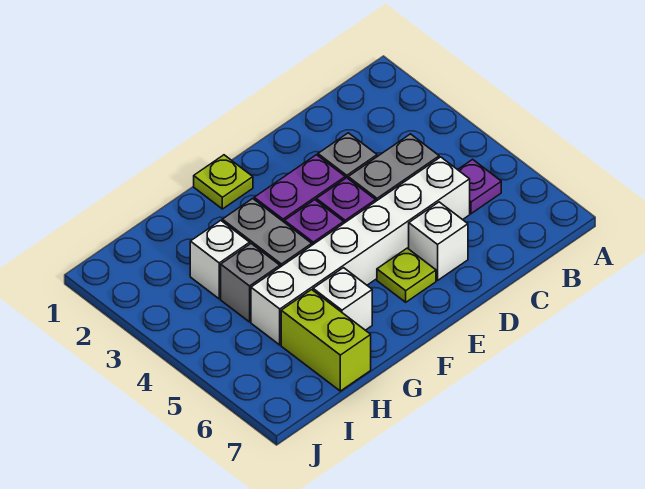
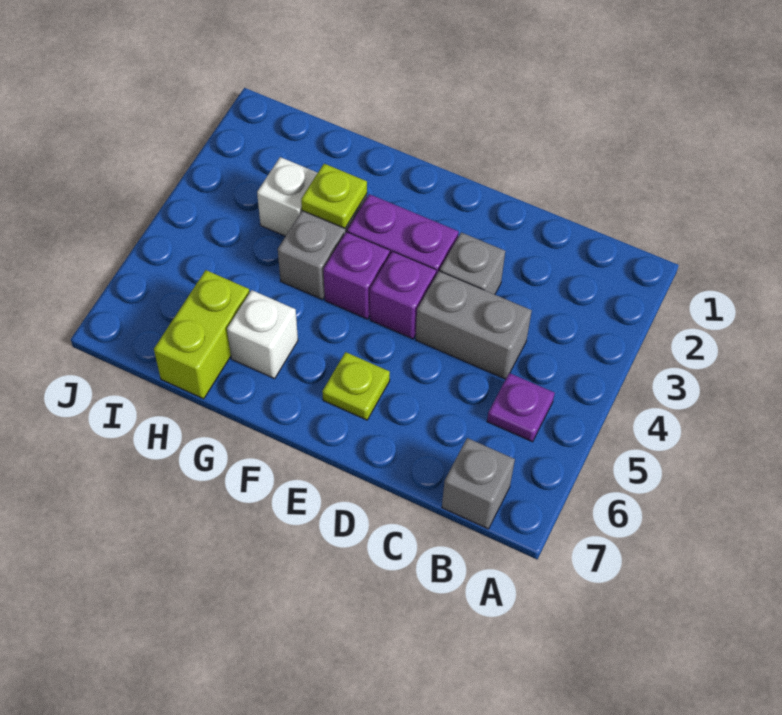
white brick C5:H5 level 1 -> none
white brick D6 level 1 -> none
lime plate F1 level 1 -> lime plate G3 level 2
grey brick H4 level 1 -> grey brick B7 level 1

